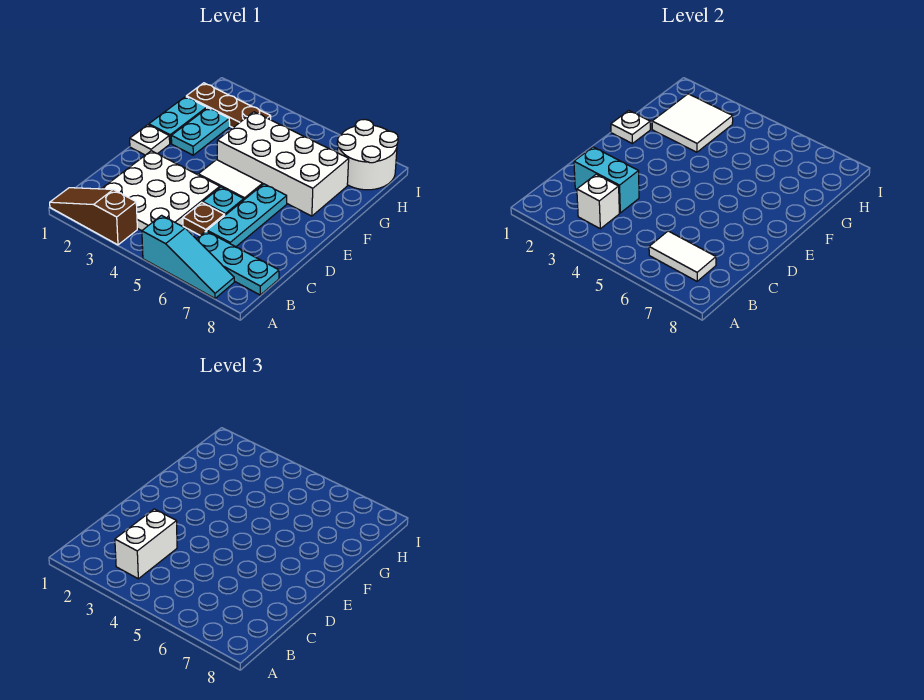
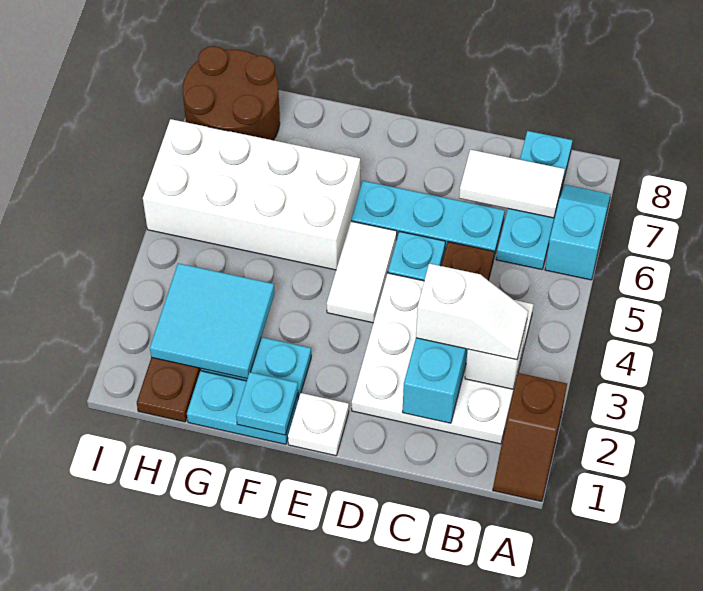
brown slope A1:A3 level 1 top 3 -> brown slope A1:A2 level 1 top 2
cyan slope A5:A7 level 1 top 5 -> cyan slope A6:A7 level 1 top 6
white brick B3:C3 level 3 -> white slope B3:C3 level 3 top C
white tile B6:B7 level 2 -> white tile B7:C7 level 2
white plate F1 level 2 -> cyan plate F1 level 2
white brick F4:G7 level 1 -> white brick F5:I6 level 1
white tile G2:H3 level 2 -> cyan tile G2:H3 level 2
white round brick H7:I8 level 1 -> brown round brick H7:I8 level 1

